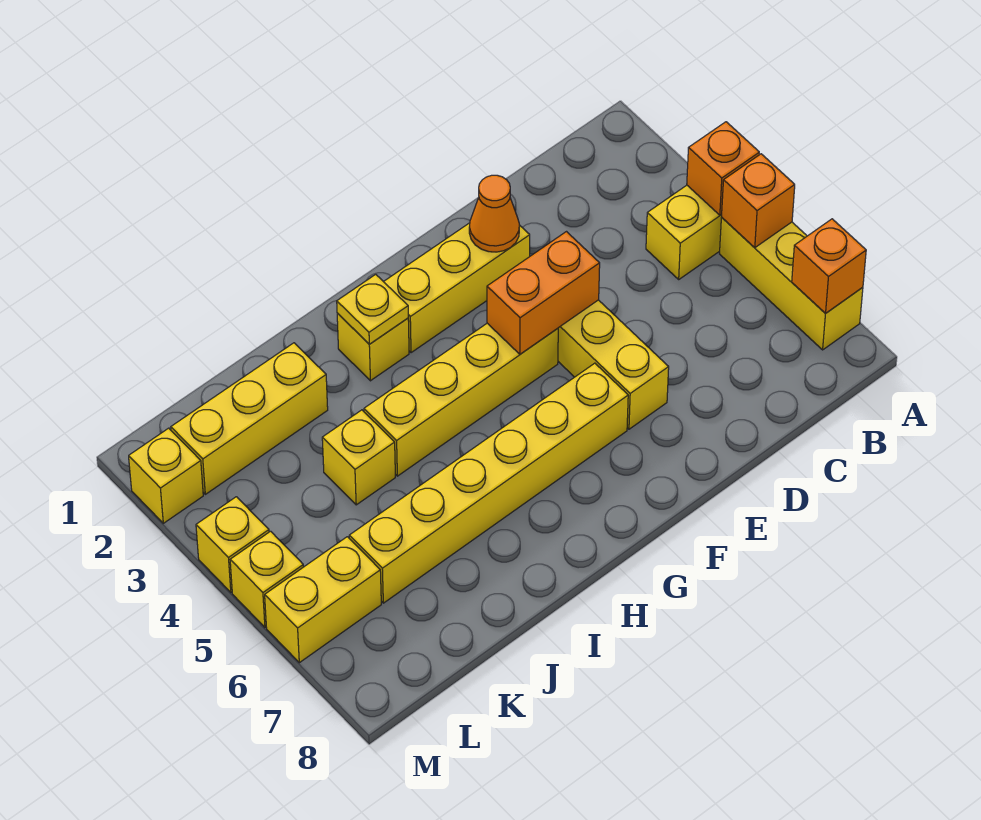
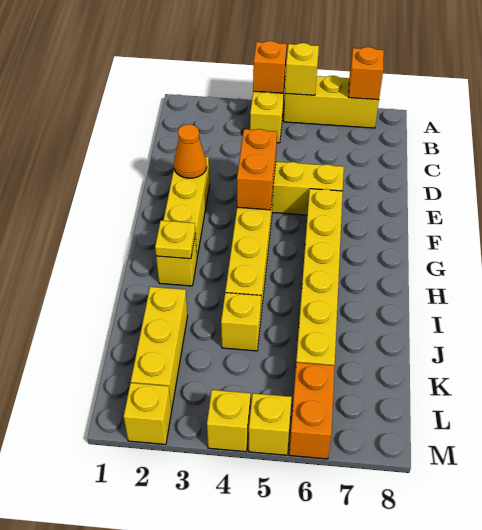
orange brick A5 level 2 -> yellow brick A5 level 2
yellow brick L6:M6 level 1 -> orange brick L6:M6 level 1

